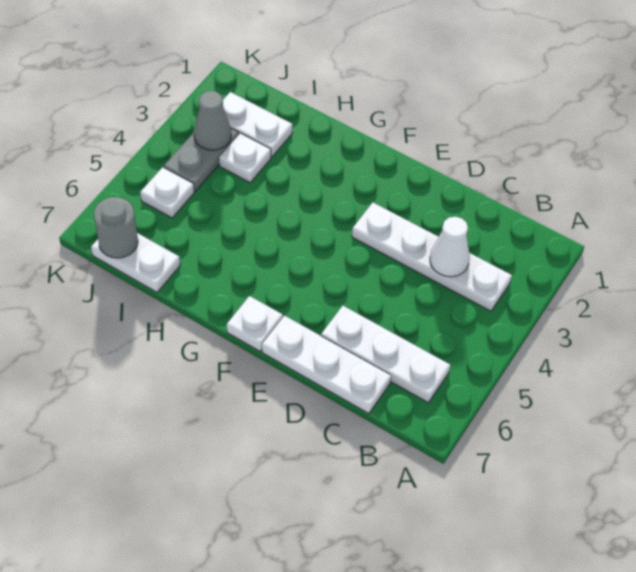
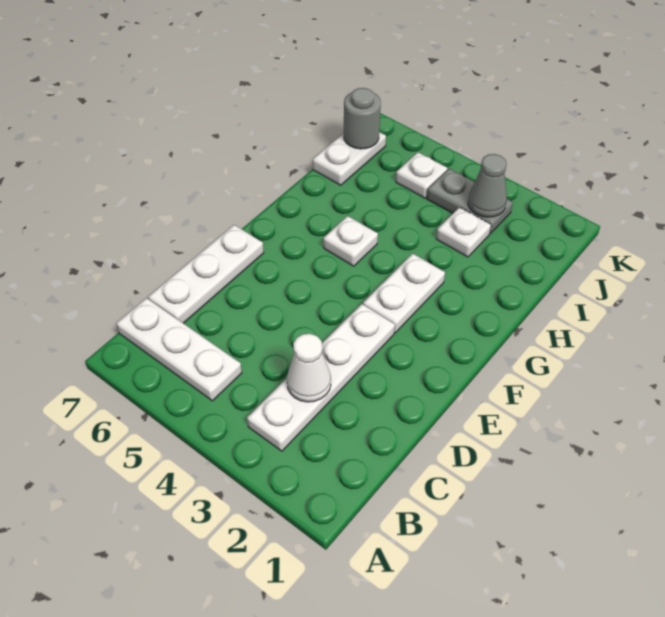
white plate B6:D6 level 1 -> white plate B5:B7 level 1
white plate F7 level 1 -> white plate G5 level 1
white plate I2:J2 level 1 -> white plate F3:G3 level 1

